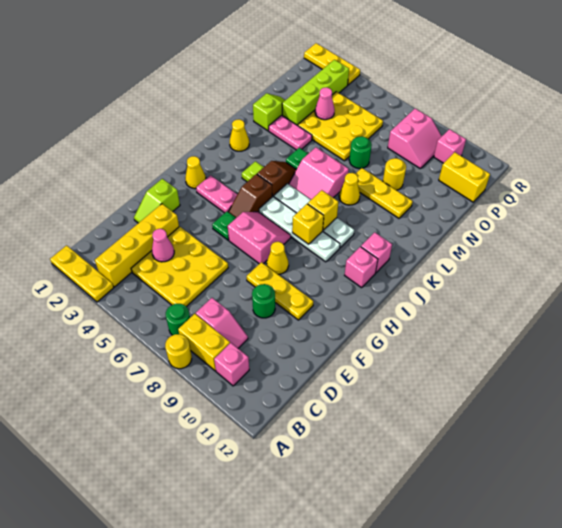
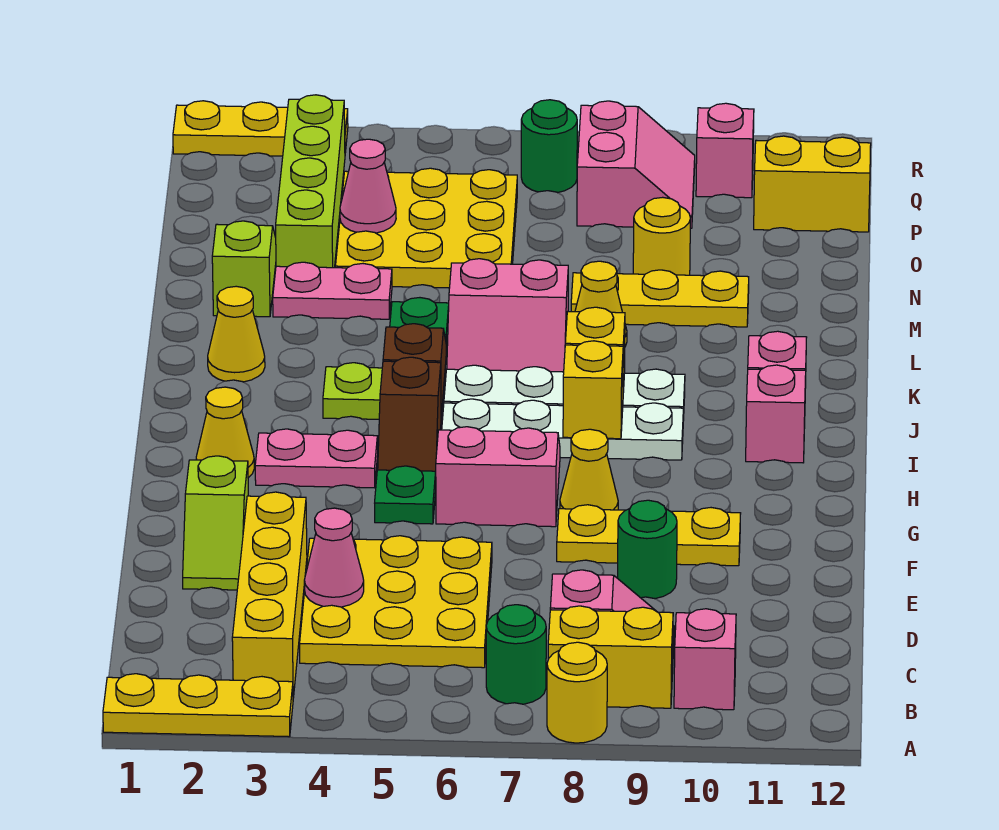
green round brick N7 level 1 -> green round brick Q7 level 1

